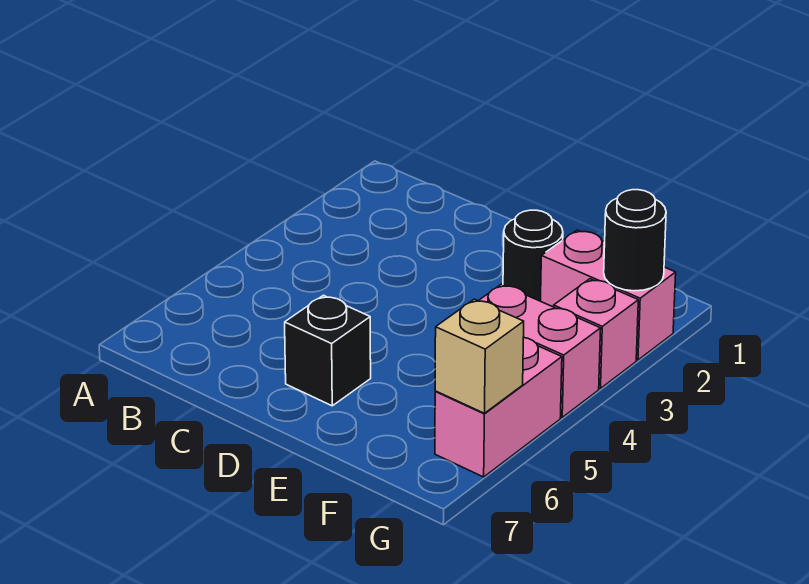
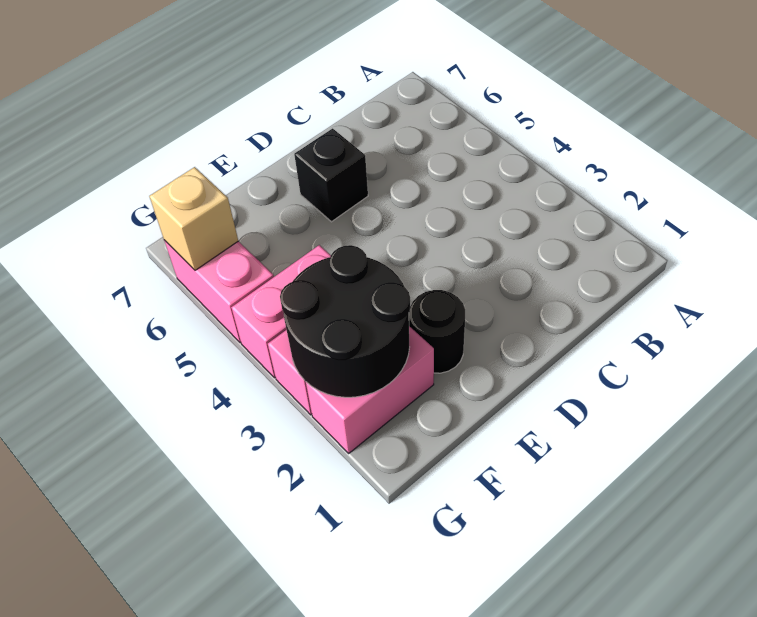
black round brick G2 level 2 -> black round brick F2:G3 level 2

